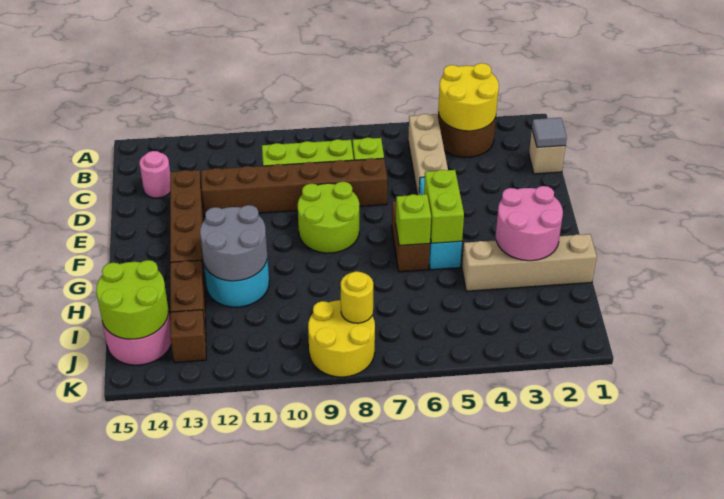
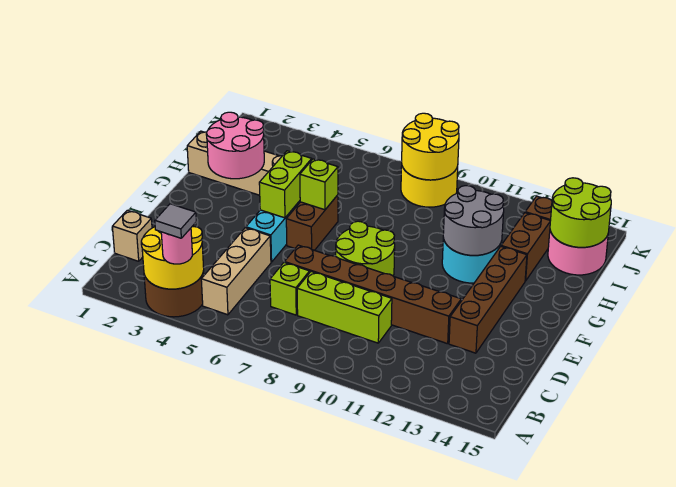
grey tile C1 level 2 -> grey tile A4 level 4
pink round brick C14 level 1 -> pink round brick A4 level 3
yellow round brick J8 level 2 -> yellow round brick J8:K9 level 2

